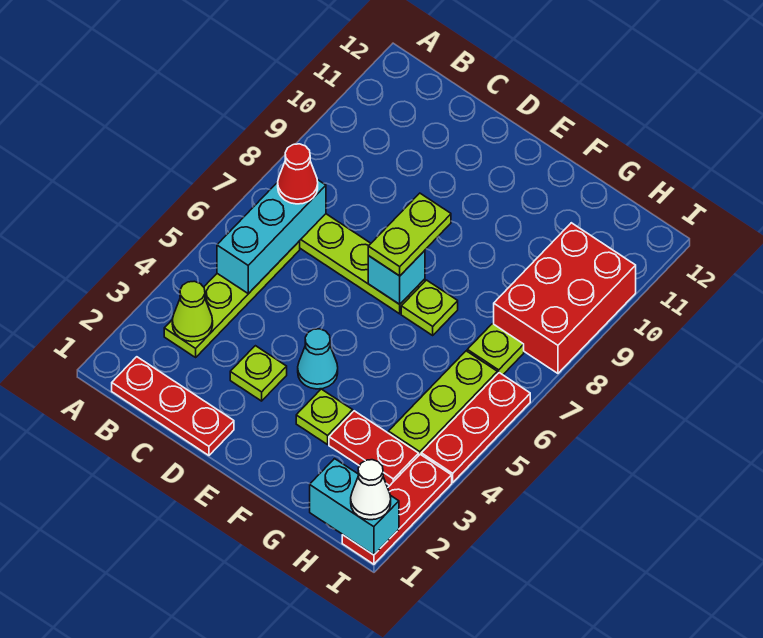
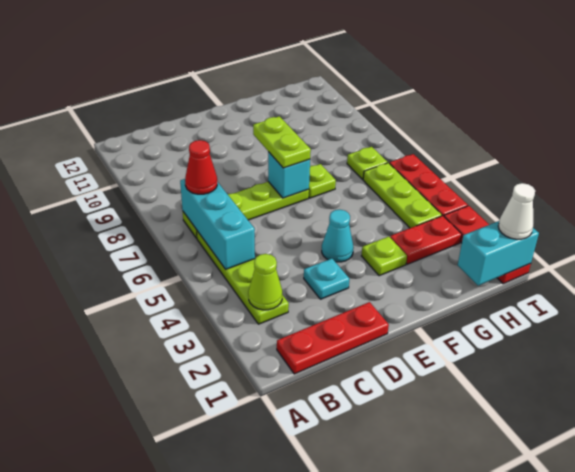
lime plate D3 level 1 -> cyan plate D3 level 1
red brick H8:I10 level 1 -> none

